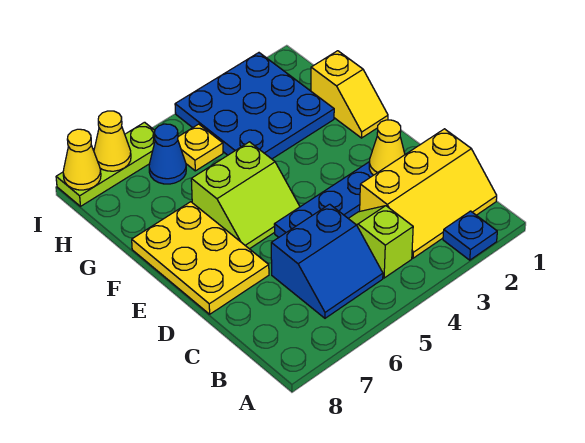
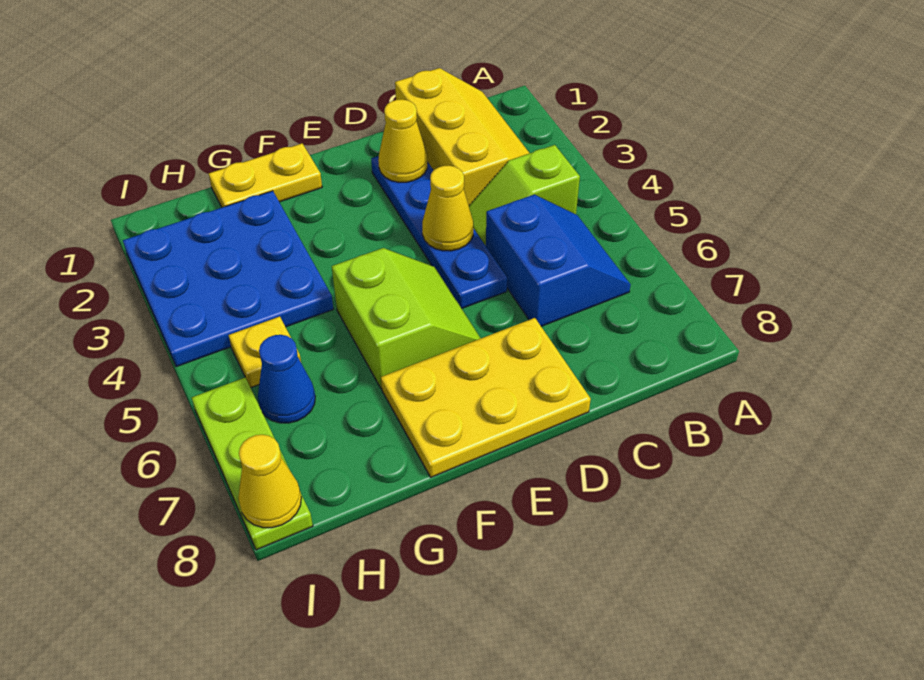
blue plate A2 level 1 -> none
yellow slope F1:G1 level 1 top G -> yellow plate F1:G1 level 1
yellow cone I7 level 2 -> yellow cone D4 level 2

